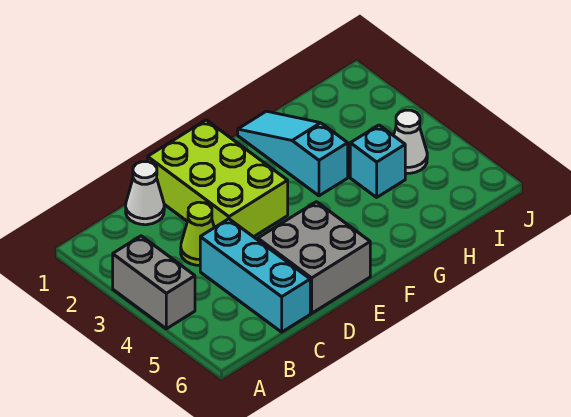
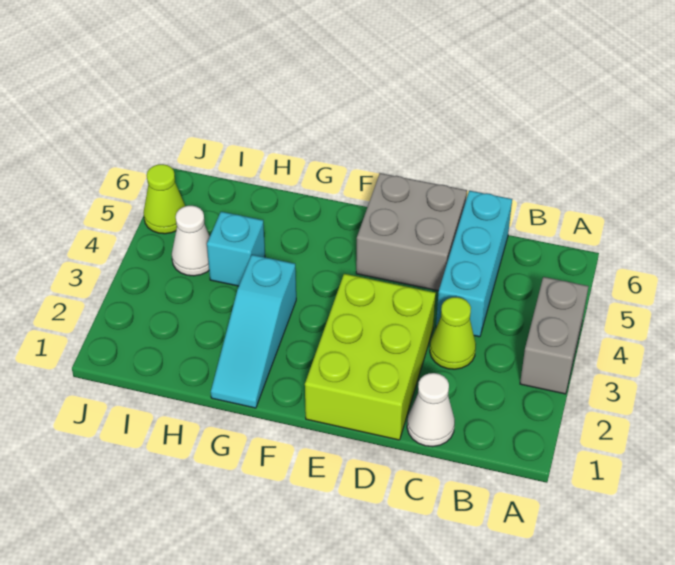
none -> lime cone J5 level 1

